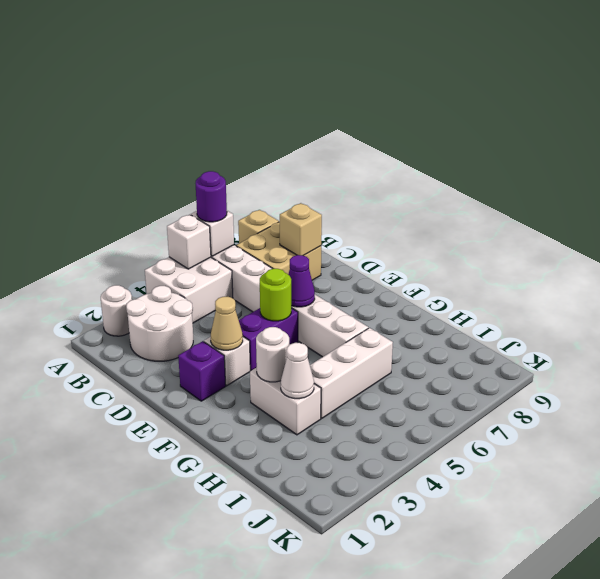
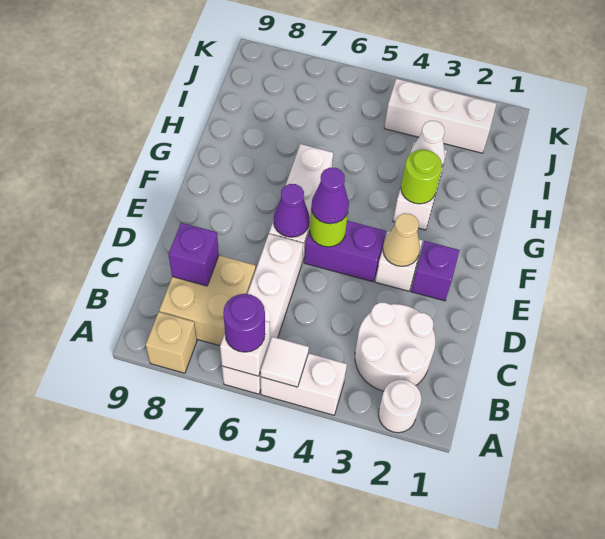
white brick A4:B5 level 1 -> white brick A4:A5 level 1
white brick A5 level 2 -> white tile A5 level 2
tan brick C8 level 2 -> purple brick C8 level 2
none -> purple cone E5 level 3
white round brick G3 level 2 -> lime round brick G3 level 2
white brick H4:H6 level 1 -> white brick J2:J4 level 1

